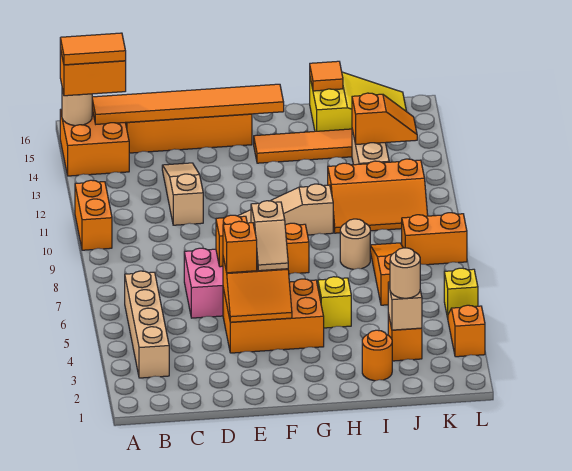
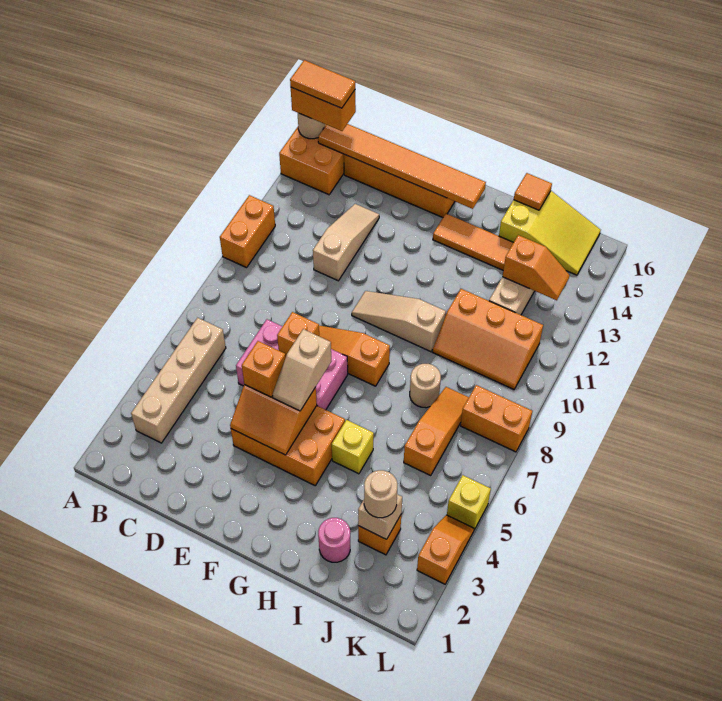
orange round brick I2 level 1 -> pink round brick I2 level 1

